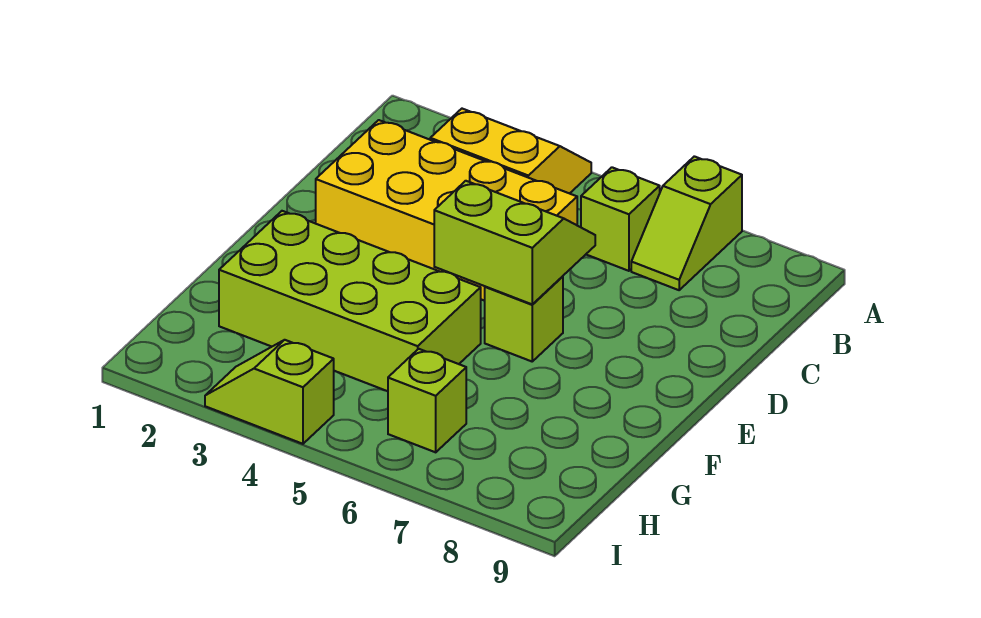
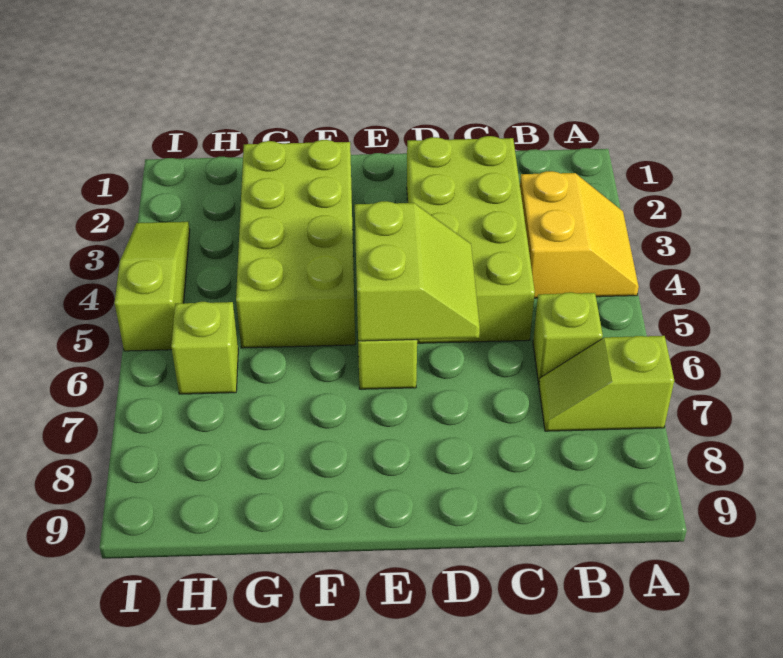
yellow brick C2:D5 level 1 -> lime brick C2:D5 level 1
lime slope I3:I4 level 1 top 4 -> lime slope I3:I5 level 1 top 5

